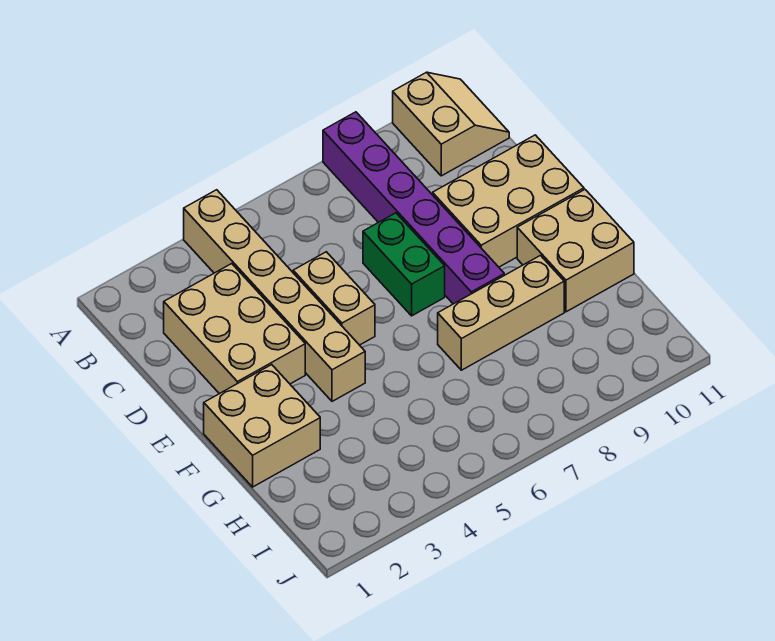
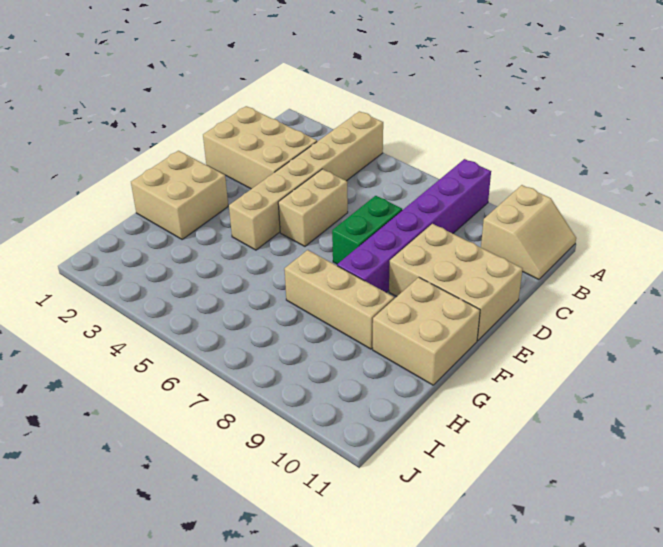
tan brick C2:E3 level 1 -> tan brick C1:D3 level 1

